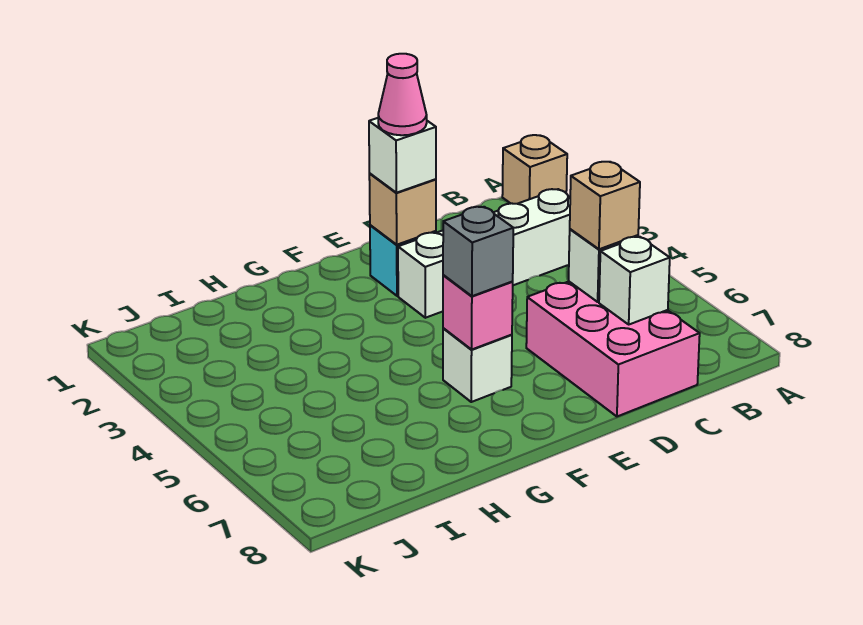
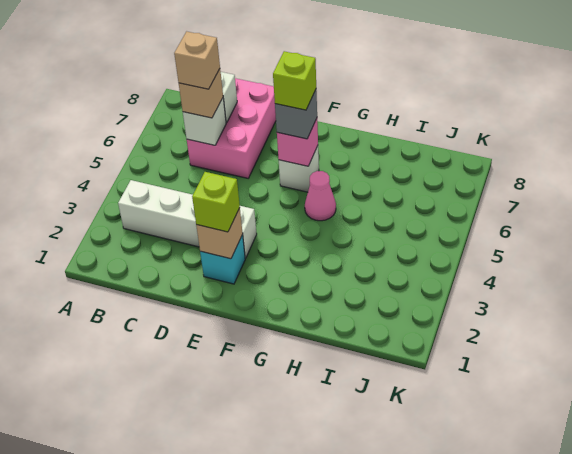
tan brick A1 level 1 -> tan brick C6 level 4
white brick E2 level 3 -> lime brick E2 level 3
pink cone E2 level 4 -> pink cone G5 level 1
none -> lime brick F6 level 4

